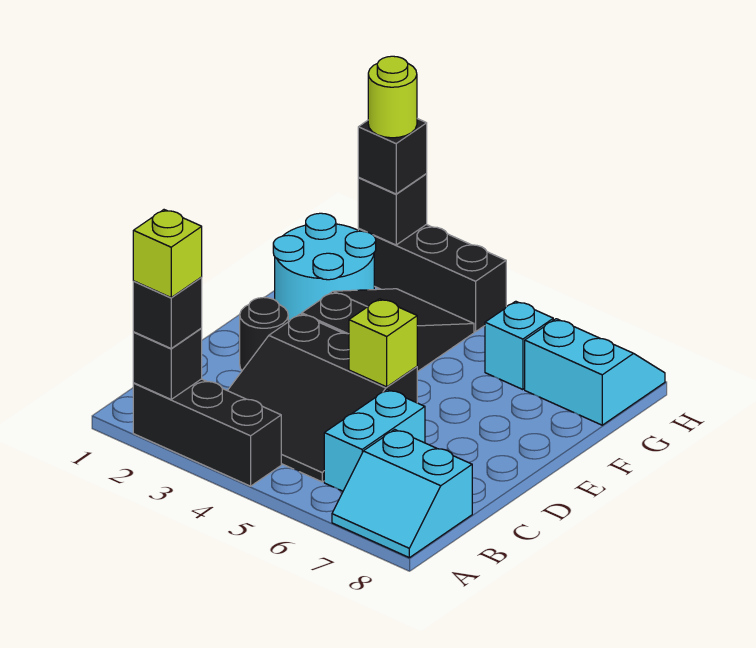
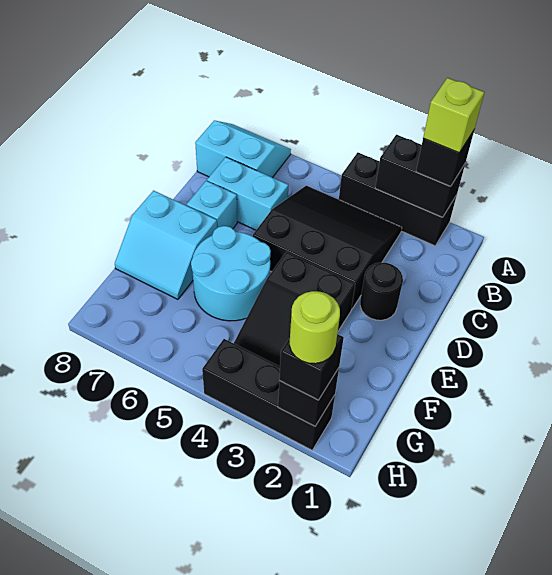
black brick A2 level 2 -> black brick A2:A3 level 2
cyan brick B6:C6 level 1 -> cyan brick C6:C7 level 1
lime brick D5 level 2 -> none
cyan round brick F1:G2 level 1 -> cyan round brick E5:F6 level 1
cyan brick G6 level 1 -> cyan brick D7 level 1
cyan slope G7:H8 level 1 top G -> cyan slope E7:F8 level 1 top E

